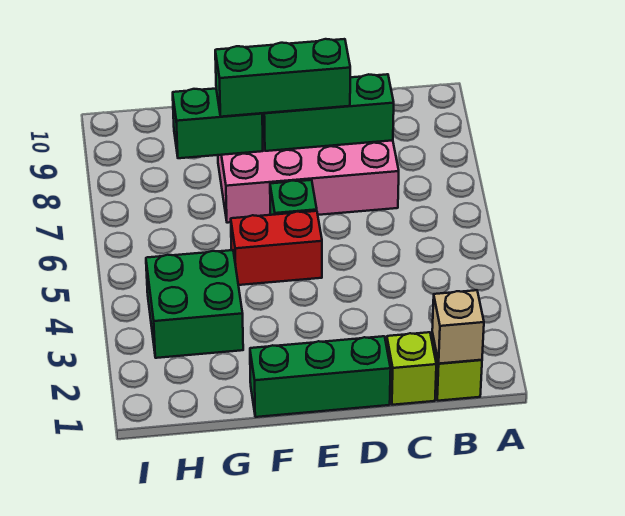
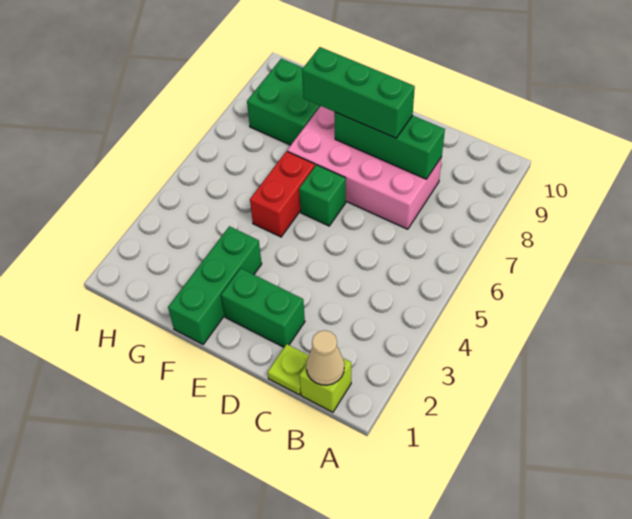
tan brick B1 level 2 -> tan cone B1 level 2
lime brick C1 level 1 -> lime plate C1 level 1
green brick D1:F1 level 1 -> green brick F1:F3 level 1
red brick E5:F5 level 1 -> red brick F5:F6 level 1
green brick F8:G8 level 2 -> green brick D2:E2 level 1
green brick G3:H4 level 1 -> green brick G8:H9 level 1

